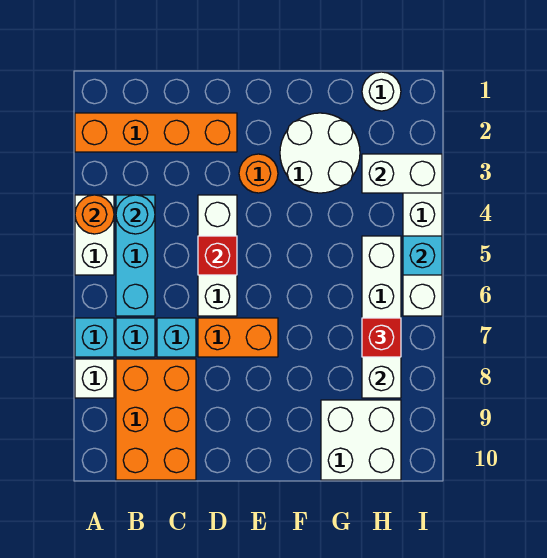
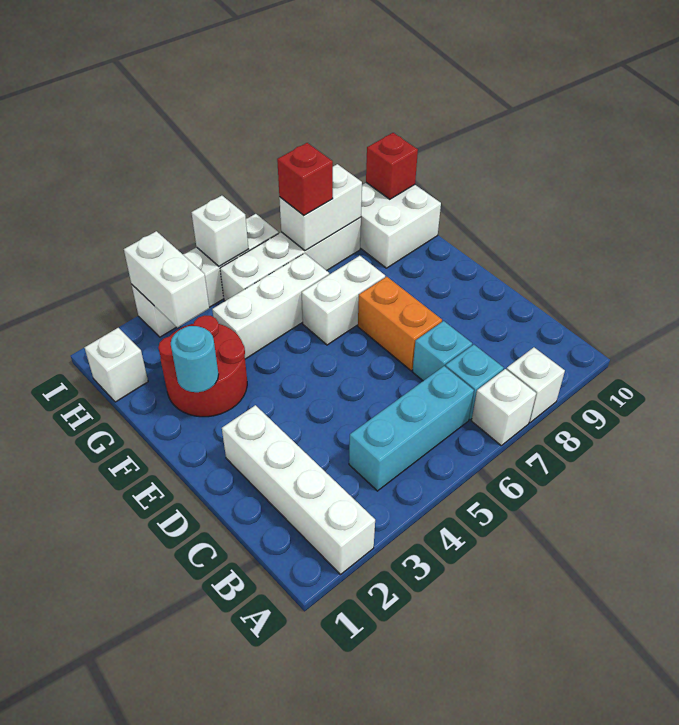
orange brick A2:D2 level 1 -> white brick A2:D2 level 1
white brick A4:A5 level 1 -> white brick F6:F7 level 1
orange round brick A4 level 2 -> none
cyan brick A7 level 1 -> white brick A7 level 1
cyan round brick B4 level 2 -> cyan round brick F2 level 2
orange brick B8:C10 level 1 -> none
white brick D4:D6 level 1 -> white brick G4:G6 level 1
red brick D5 level 2 -> red brick H10 level 2
orange round brick E3 level 1 -> none
white round brick F2:G3 level 1 -> red round brick F2:G3 level 1
white round brick H1 level 1 -> white brick H1 level 1
cyan brick I5 level 2 -> white brick I5 level 2

